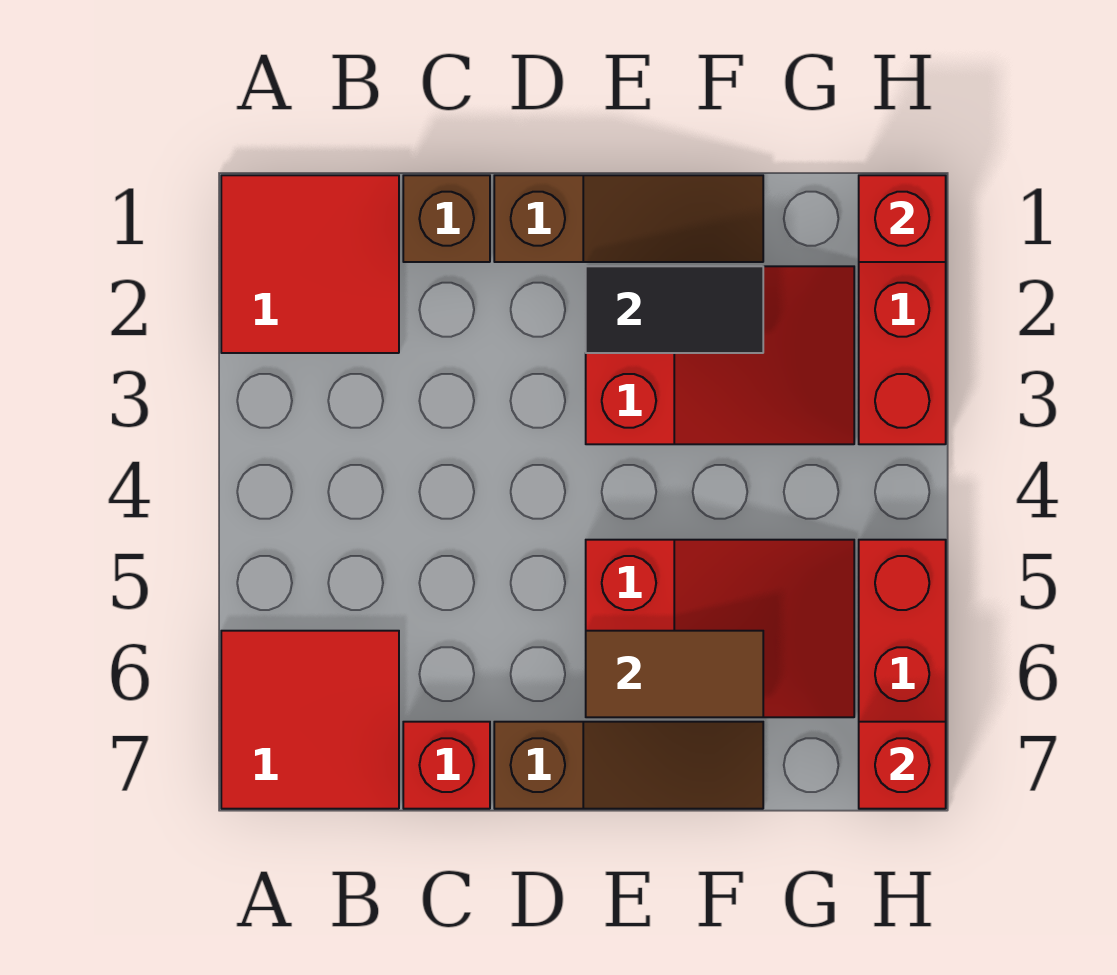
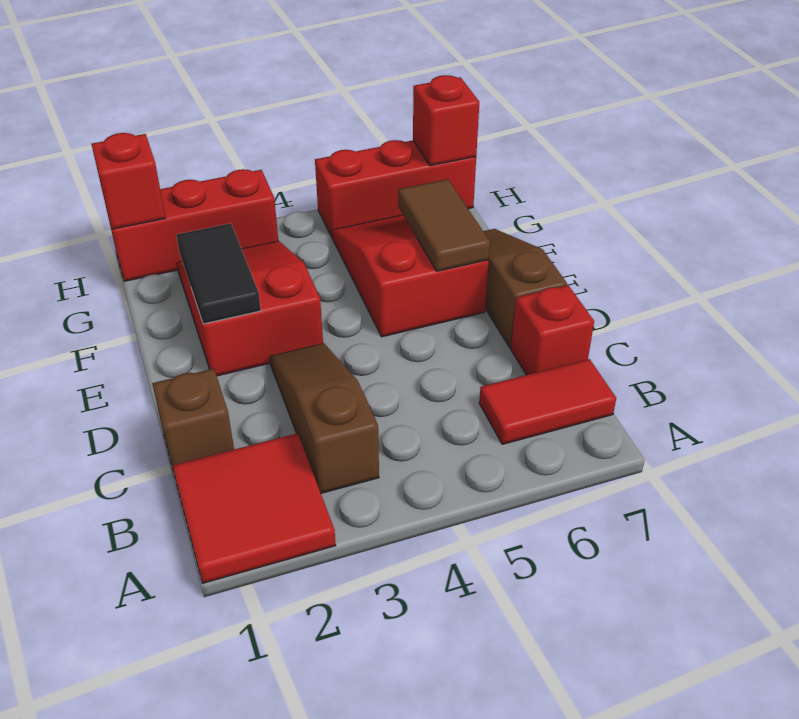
red tile A6:B7 level 1 -> red tile B6:B7 level 1
brown slope D1:F1 level 1 top D -> brown slope B3:D3 level 1 top B

